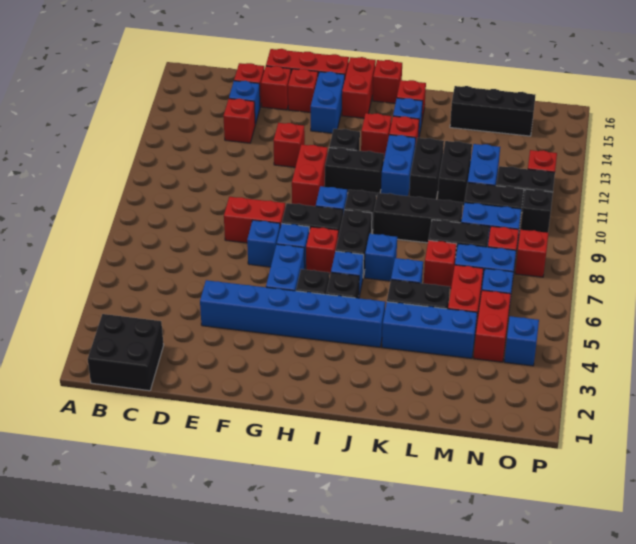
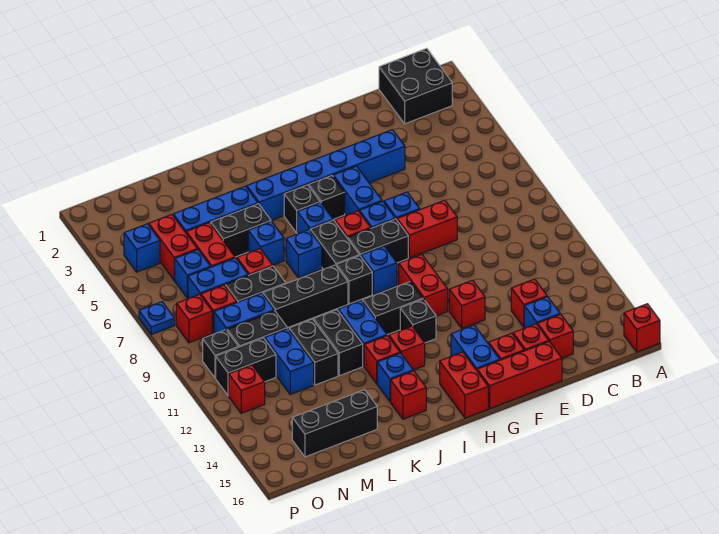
red brick I16 level 1 -> red brick A16 level 1
none -> blue plate P7 level 1

